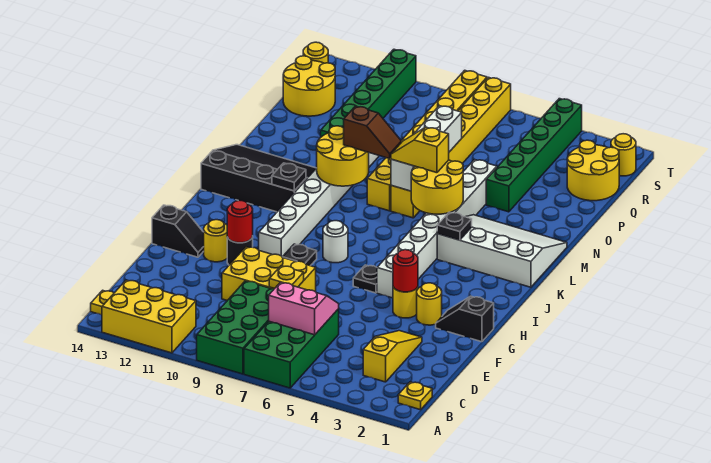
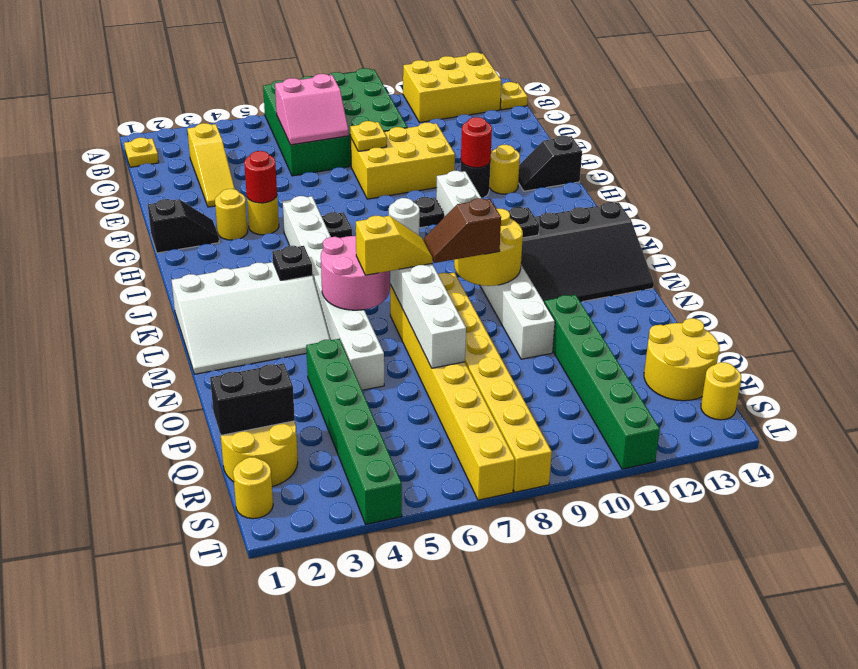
yellow round brick L5:M6 level 2 -> pink round brick L5:M6 level 2
none -> black brick Q1:Q2 level 2

